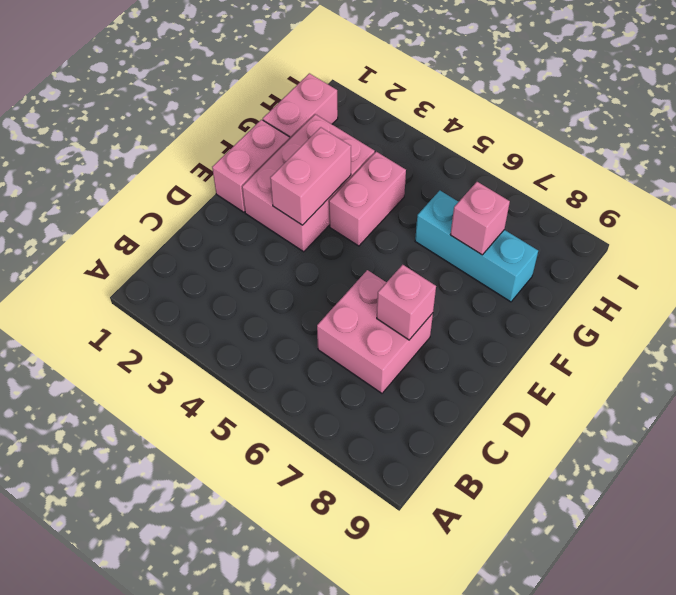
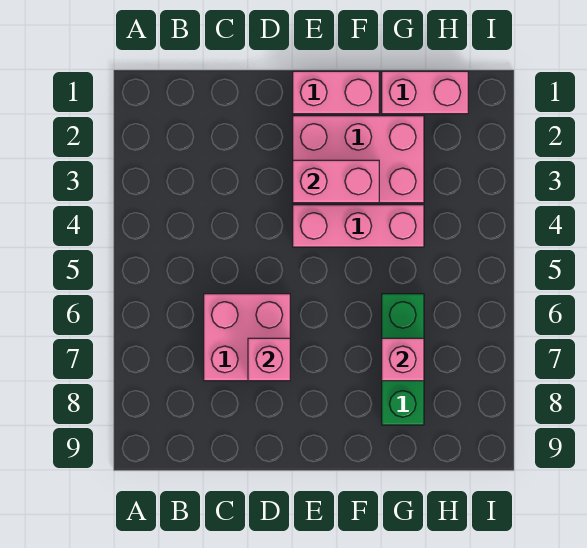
pink brick F4:G4 level 1 -> pink brick E4:G4 level 1
cyan brick G6:G8 level 1 -> green brick G6:G8 level 1

